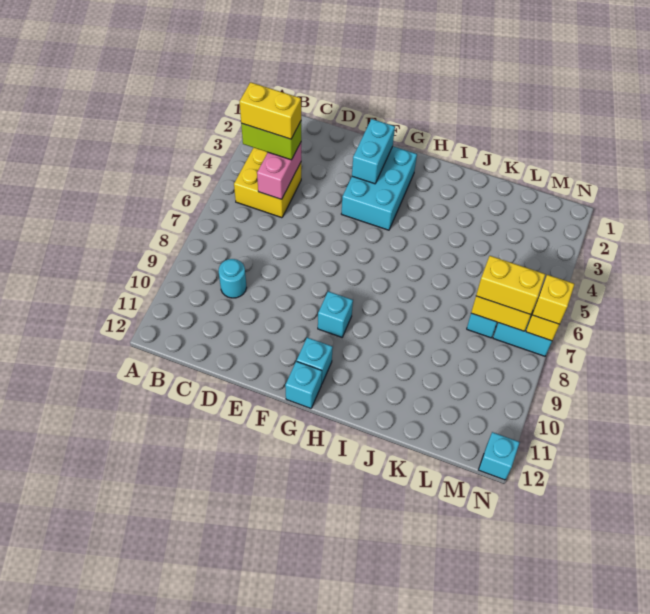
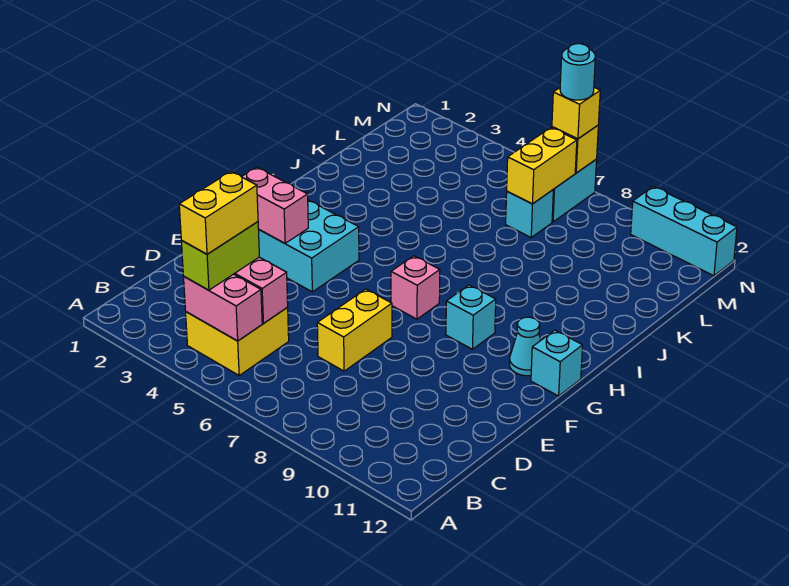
none -> pink brick B4:B5 level 2
cyan round brick C9 level 1 -> cyan round brick N7 level 4
cyan brick F2:F3 level 2 -> pink brick F2:F3 level 2
none -> pink brick G7 level 1
cyan brick G11 level 1 -> cyan cone G11 level 1
yellow brick L7:M7 level 3 -> yellow brick D7:E7 level 1
cyan brick N12 level 1 -> cyan brick N10:N12 level 1

